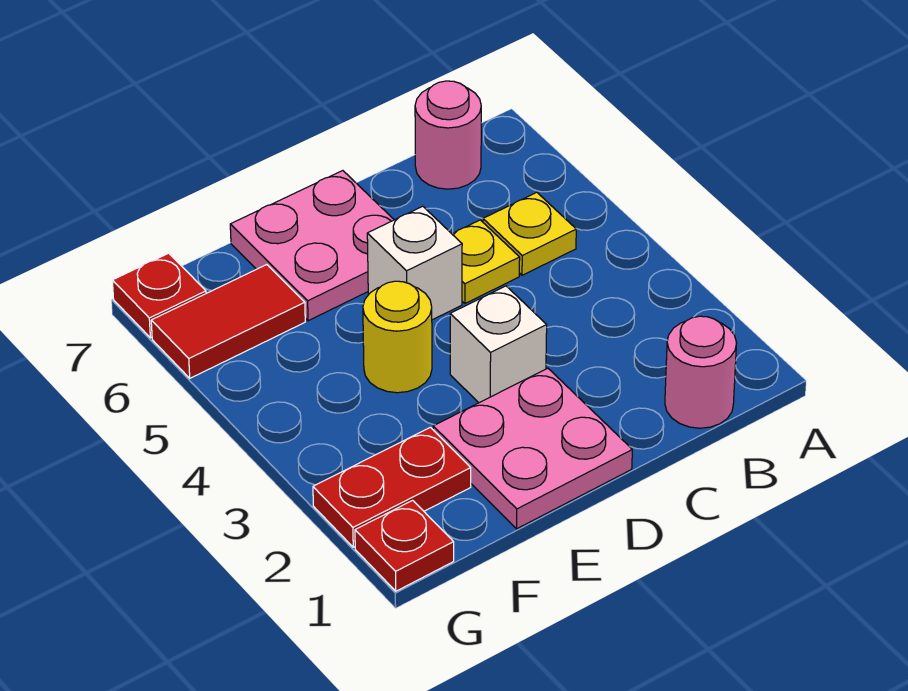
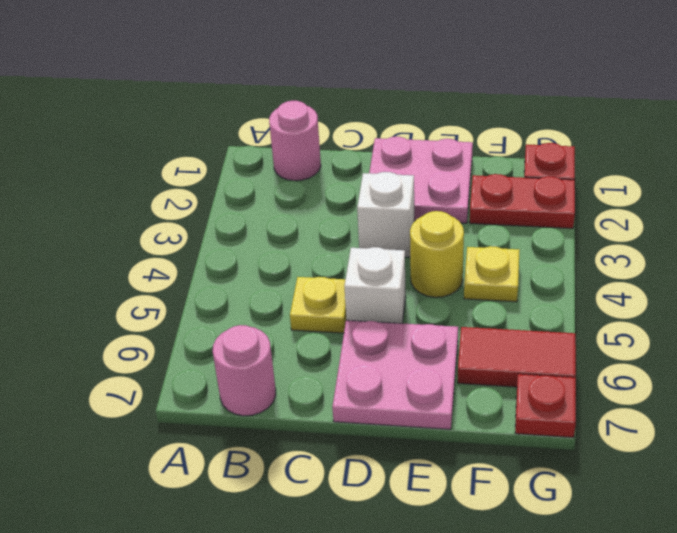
yellow plate B5 level 1 -> yellow plate F4 level 1

